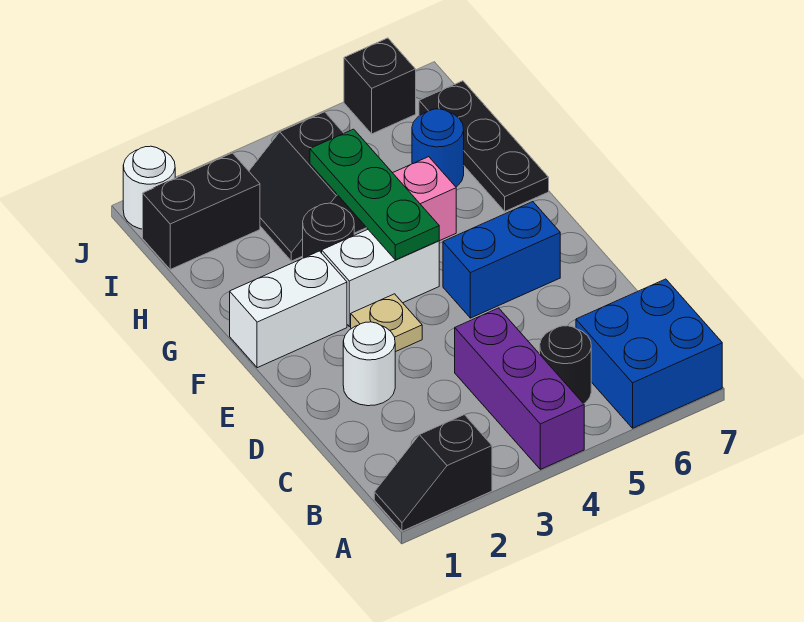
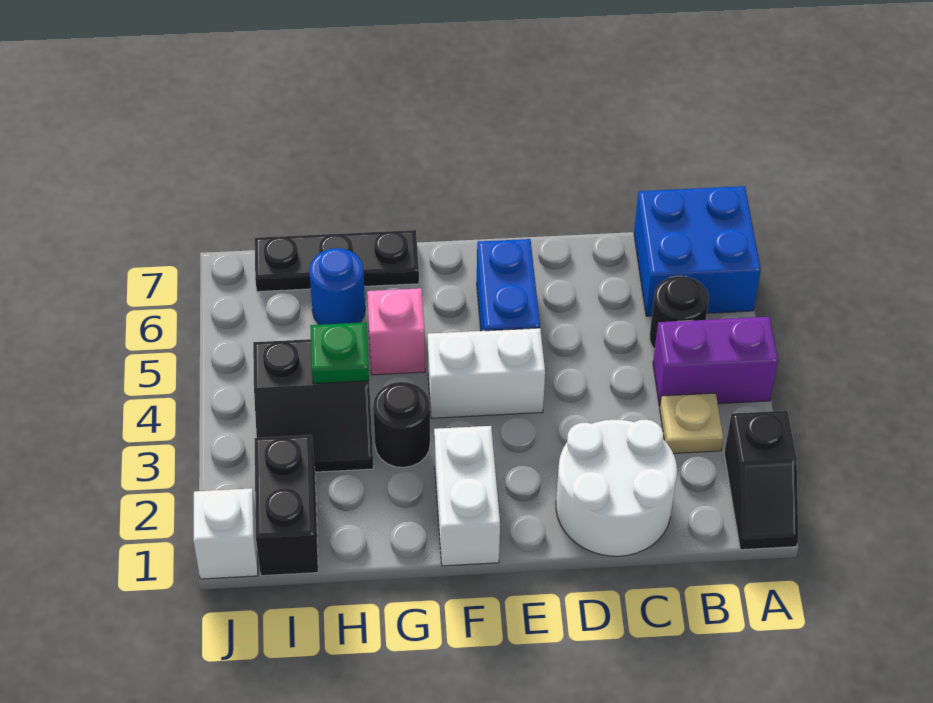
purple brick A4:C4 level 1 -> purple brick A4:B4 level 1
white round brick D2 level 1 -> white round brick C1:D2 level 1
tan plate E3 level 1 -> tan plate B3 level 1
white brick F3:F4 level 1 -> white brick E4:F4 level 1
green plate F4:H4 level 2 -> green plate H4 level 2
white round brick J1 level 1 -> white brick J1 level 1
black brick J6 level 1 -> none

